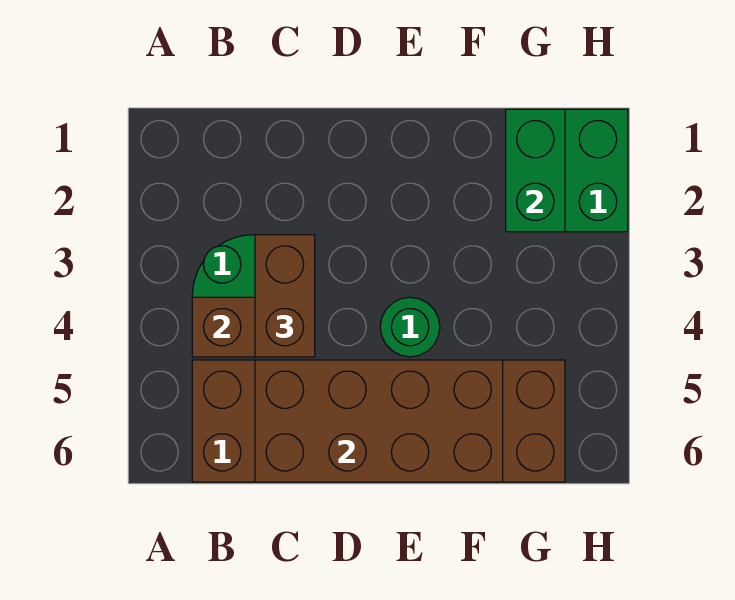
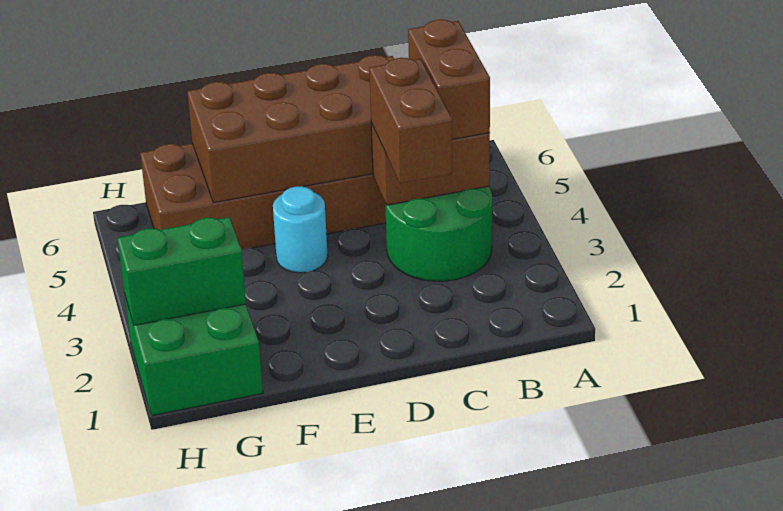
none -> brown brick B4:B5 level 3
green round brick E4 level 1 -> cyan round brick E4 level 1
green brick G1:G2 level 2 -> green brick G2:H2 level 2

